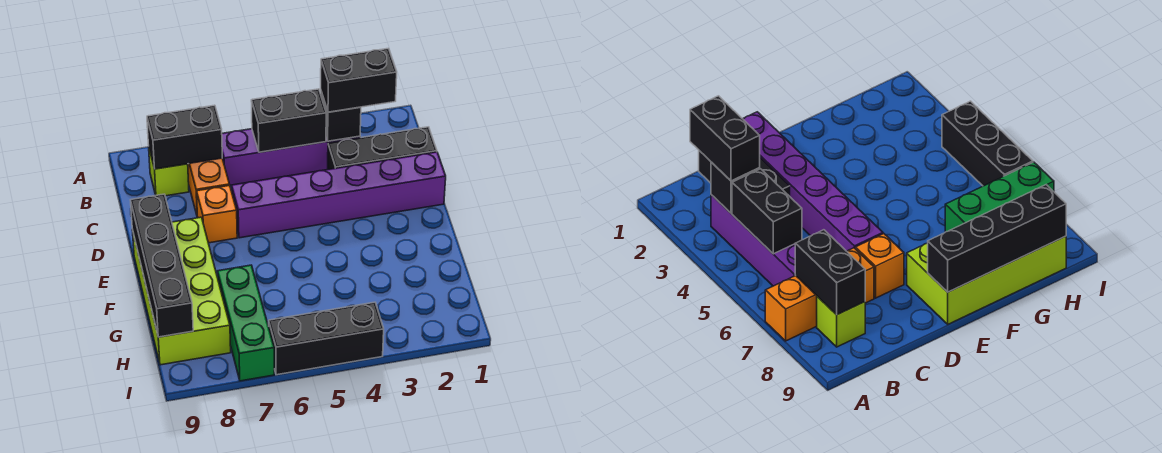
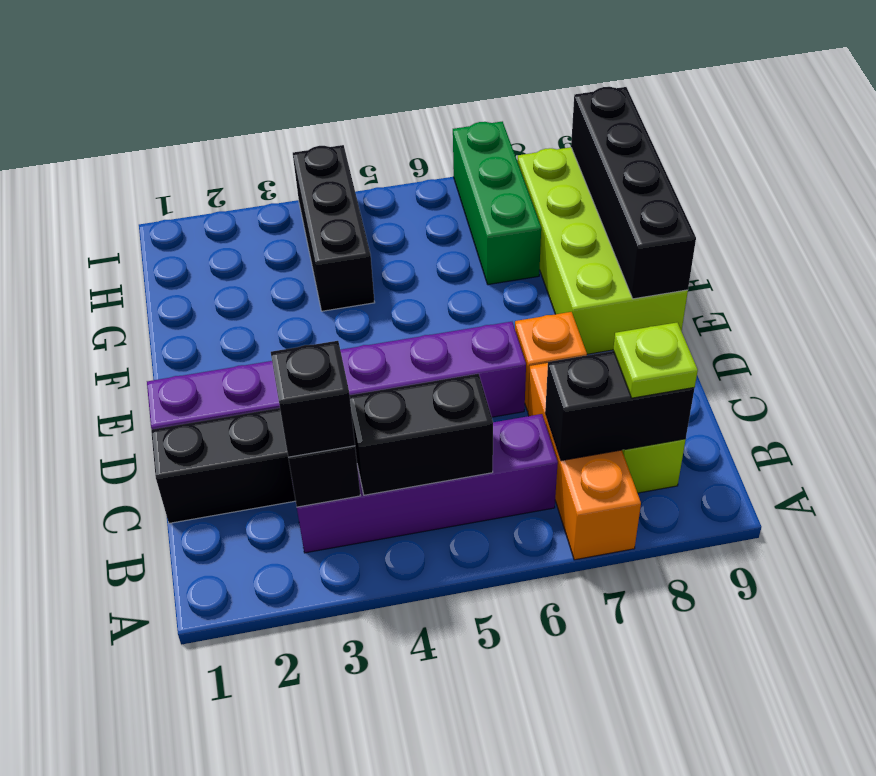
black brick B2:B3 level 3 -> black brick B3 level 3
none -> lime plate B8 level 3
black brick I4:I6 level 1 -> black brick G4:I4 level 1

